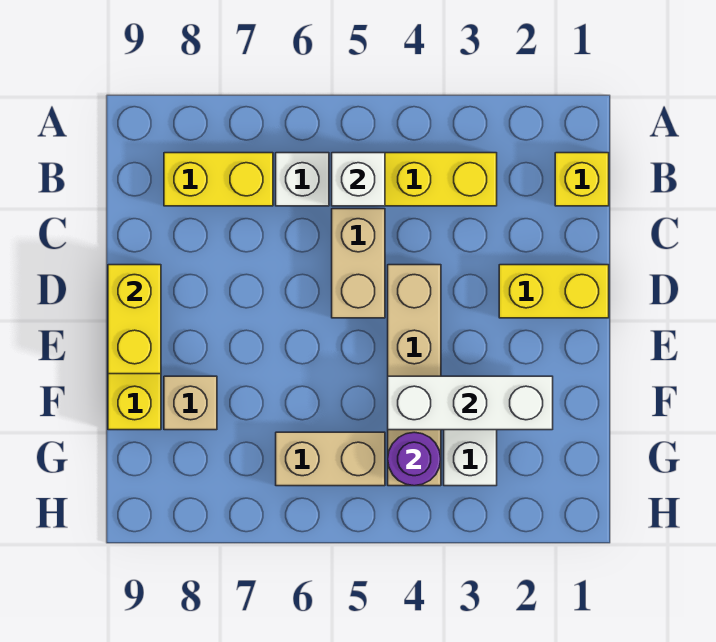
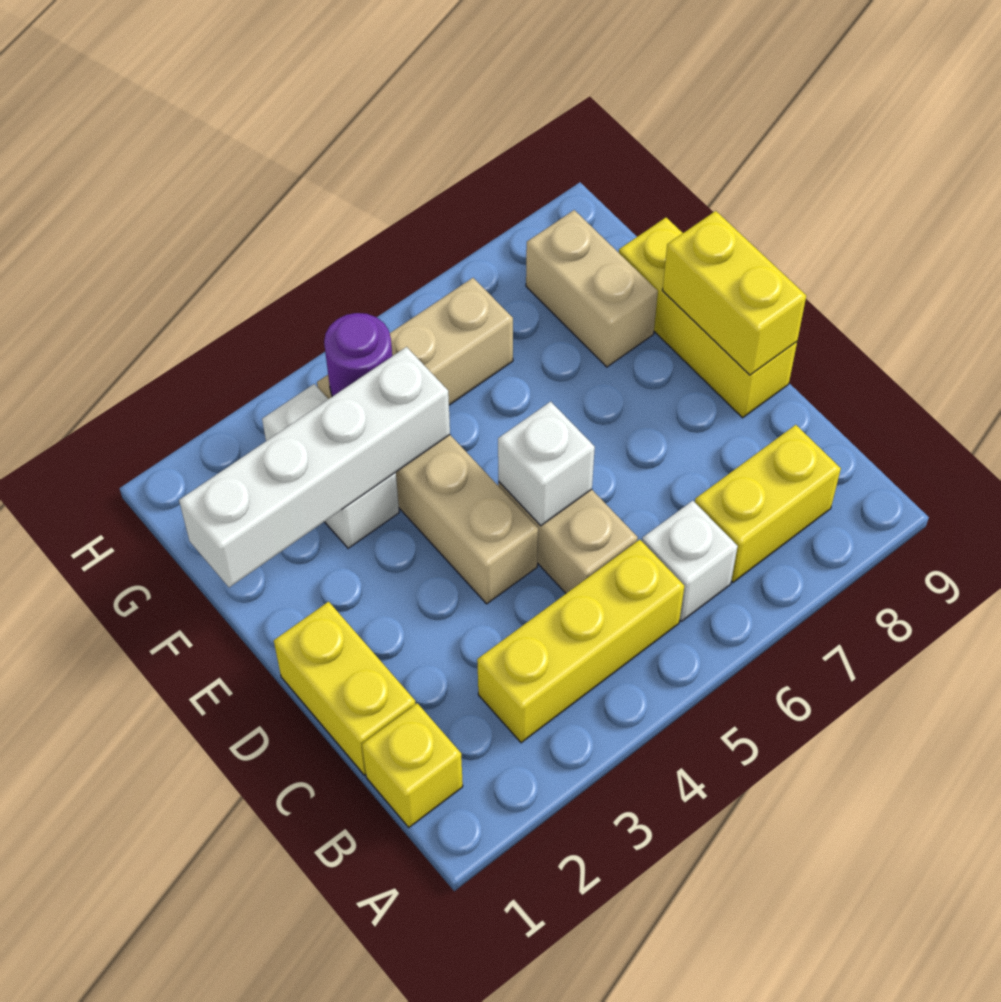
white brick B5 level 2 -> white brick D5 level 2
yellow brick D1:D2 level 1 -> yellow brick C1:D1 level 1
white brick F2:F4 level 2 -> white brick F1:F4 level 2
tan brick F8 level 1 -> tan brick F8:G8 level 1

